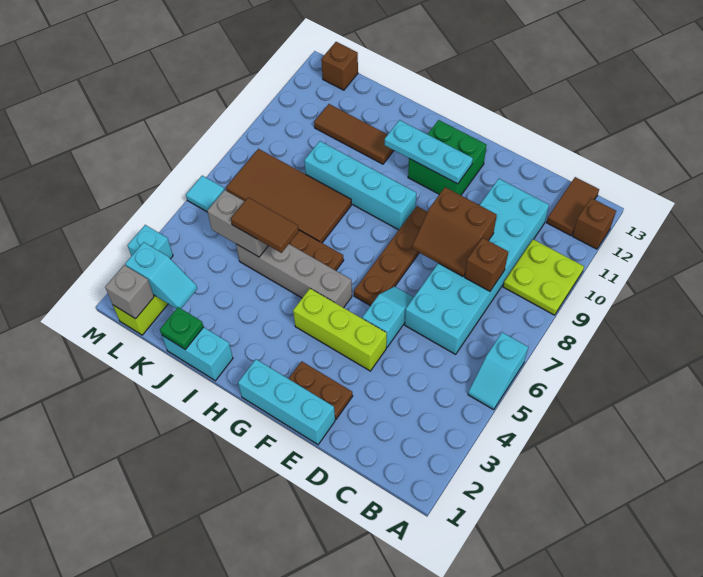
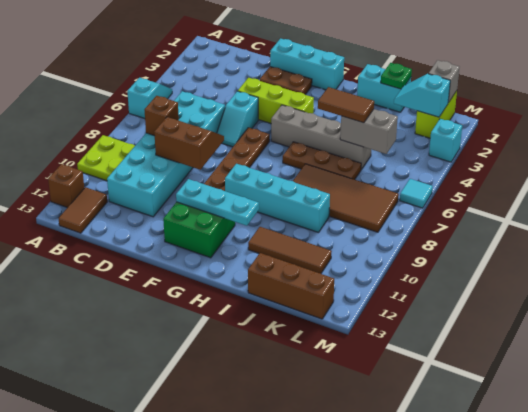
brown brick L13 level 1 -> brown brick J13:L13 level 1

